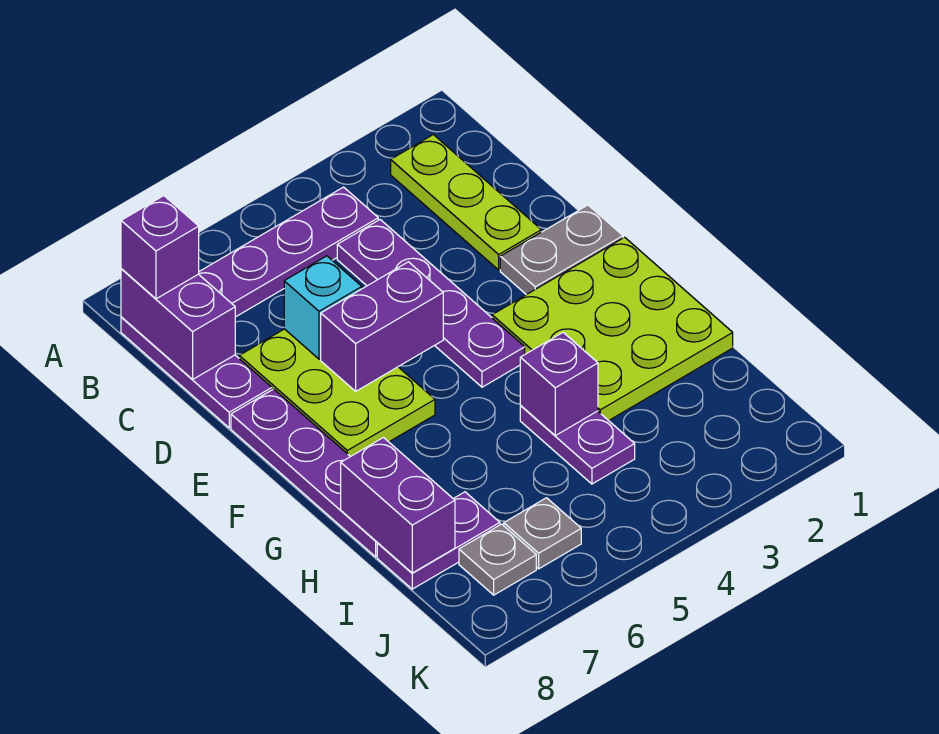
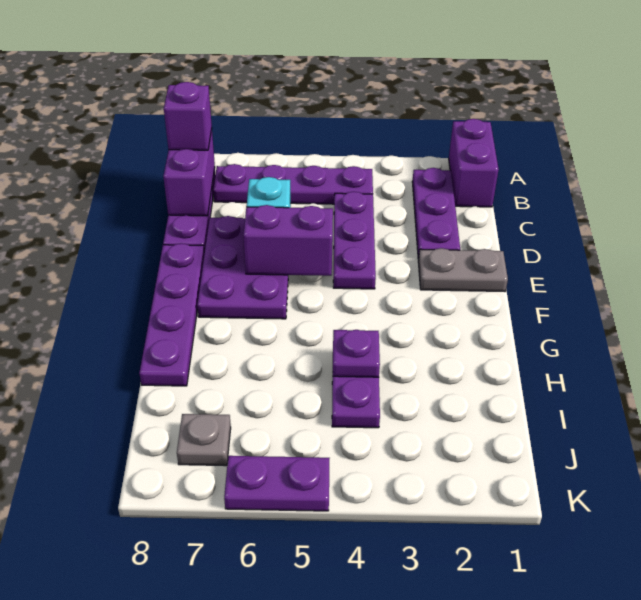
lime plate B2:D2 level 1 -> purple plate B2:D2 level 1
purple plate C4:F4 level 1 -> purple plate C4:E4 level 1
lime plate D6:F7 level 1 -> purple plate D6:F7 level 1
lime plate F1:H3 level 1 -> none
purple brick H4 level 2 -> purple plate H4 level 2
purple brick H8:I8 level 2 -> purple brick A1:B1 level 1
purple plate I7:I8 level 1 -> purple plate K5:K6 level 1
grey plate J6 level 1 -> none

